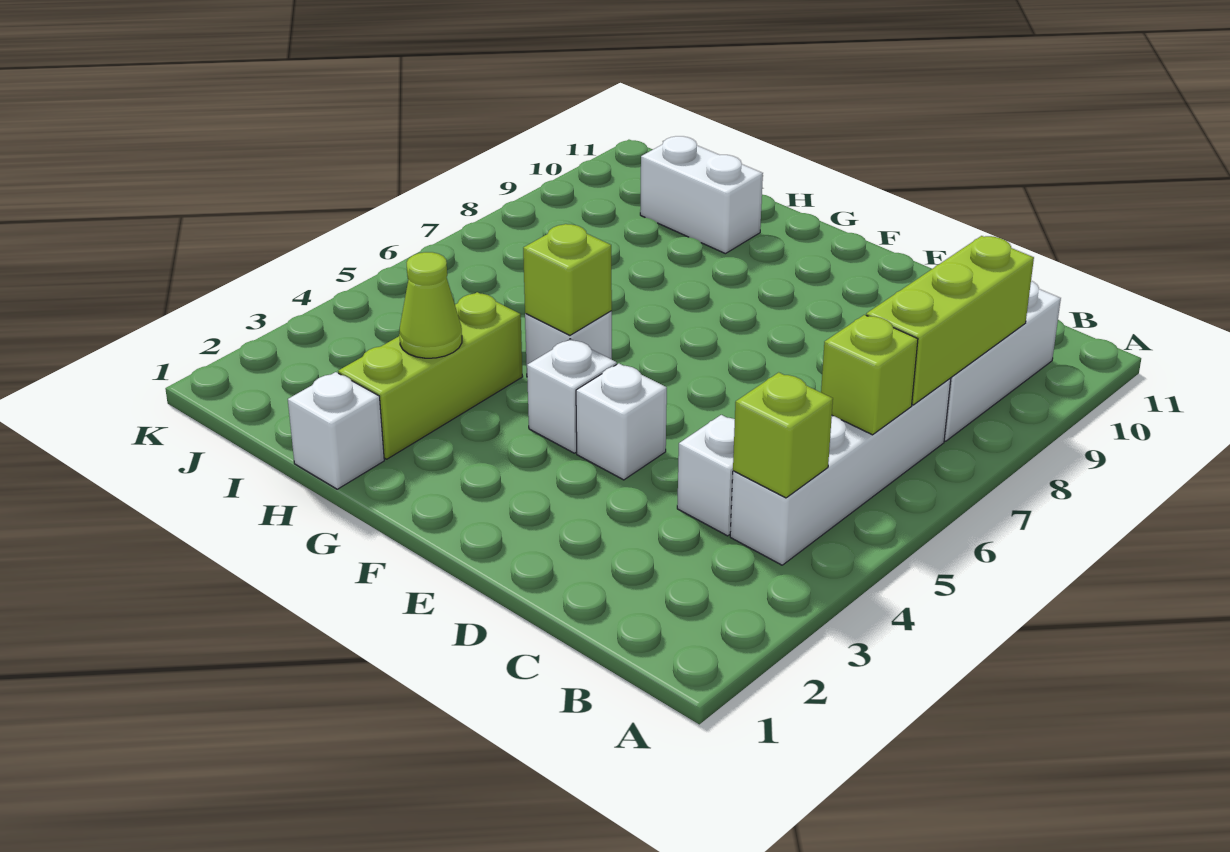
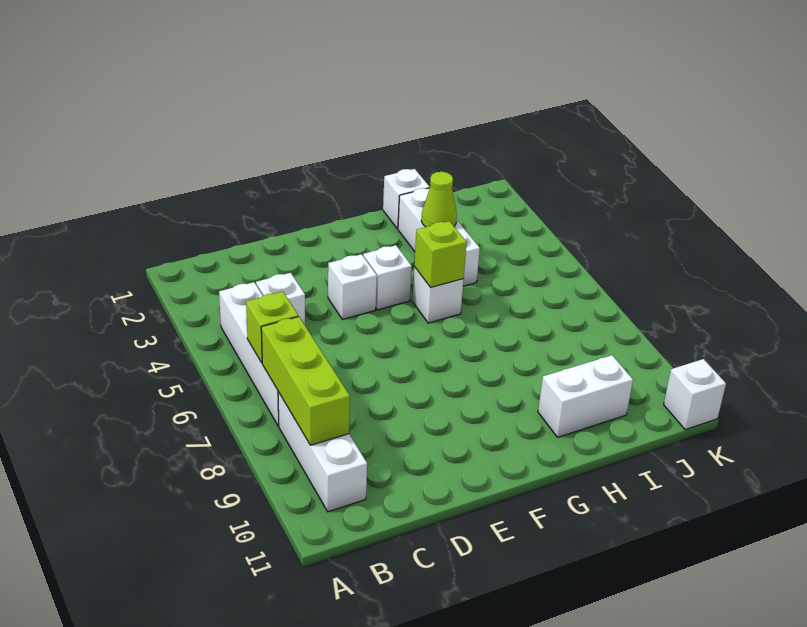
lime brick B4 level 2 -> none
lime brick H2:H4 level 1 -> white brick H2:H4 level 1
none -> white brick K11 level 1

